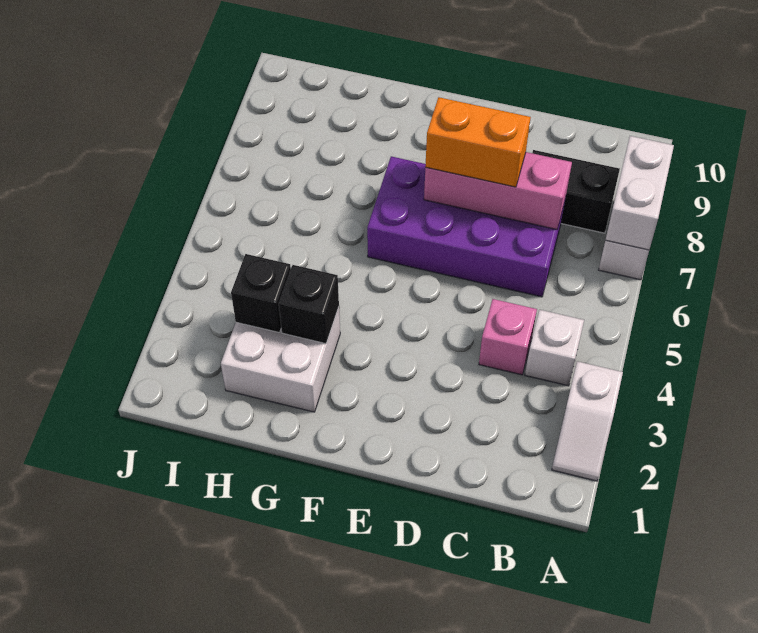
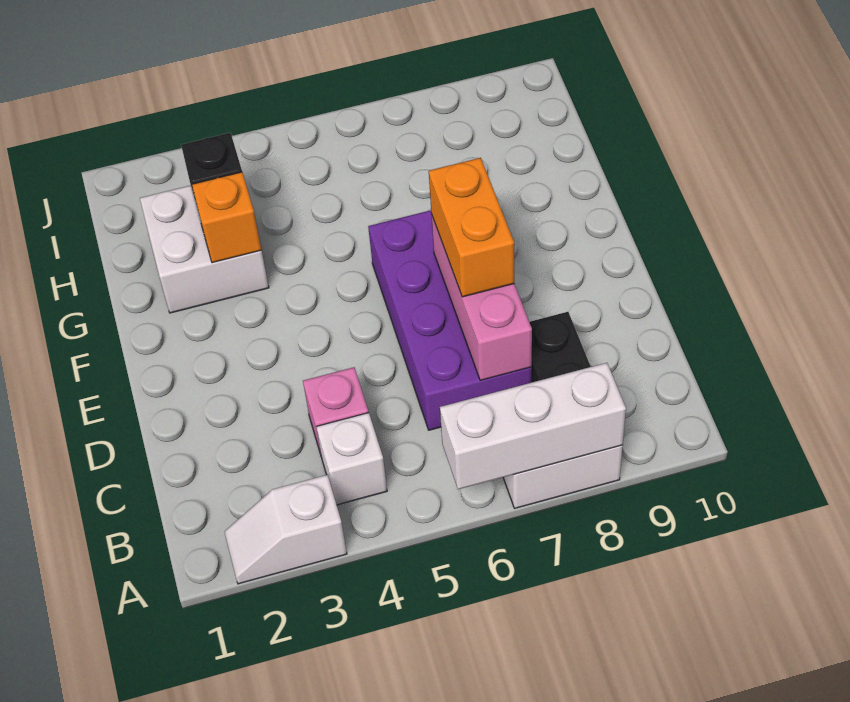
white brick A7:A8 level 2 -> white brick A6:A8 level 2
black brick G3 level 2 -> orange brick G3 level 2

